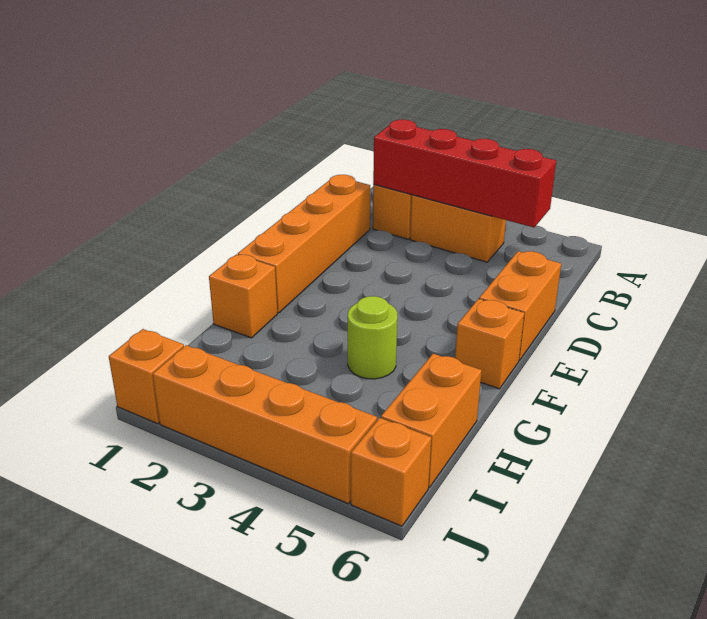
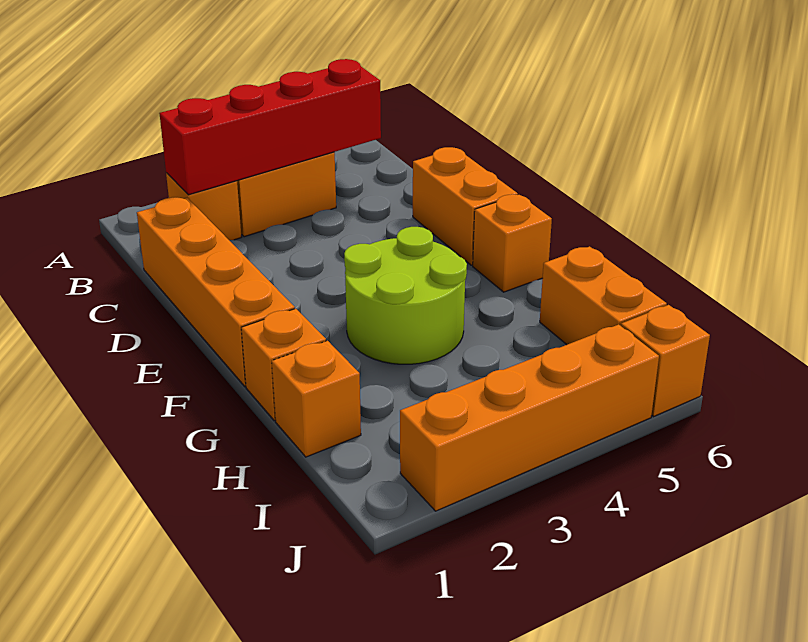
lime round brick G4 level 1 -> lime round brick F3:G4 level 1
orange brick J1 level 1 -> orange brick H1 level 1

